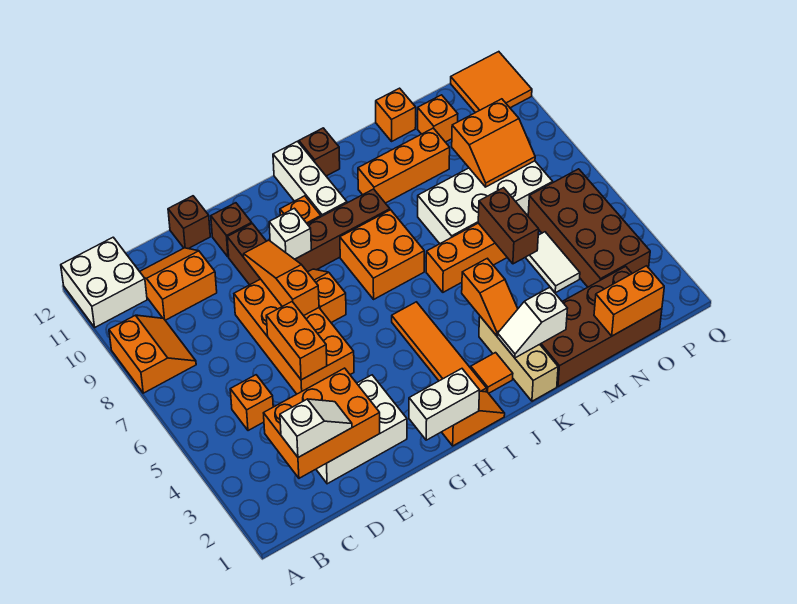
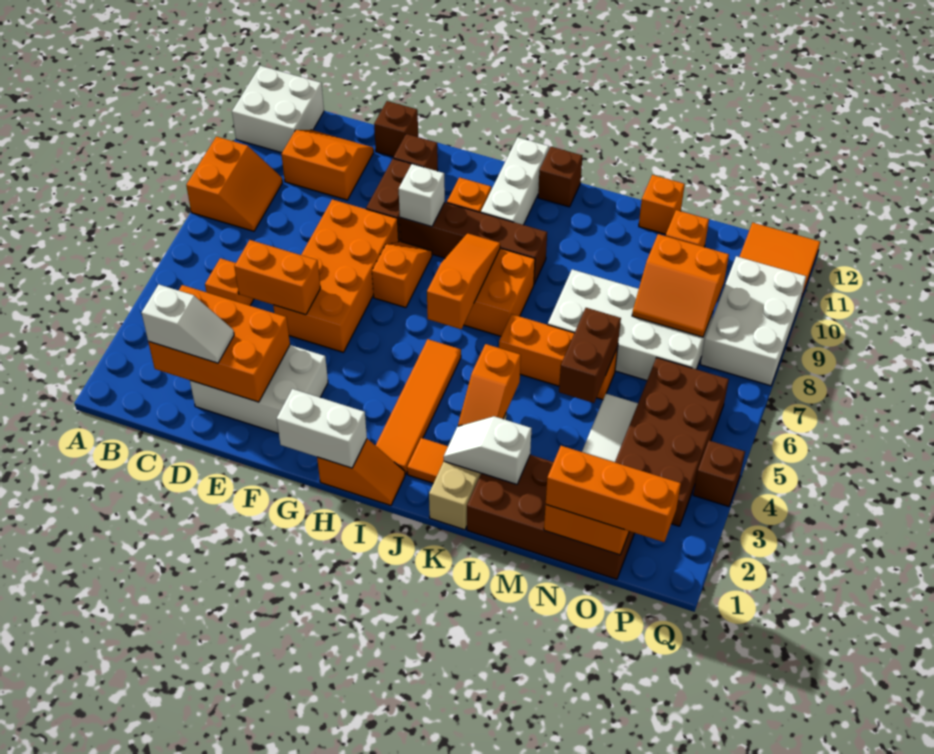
orange brick E5:E6 level 2 -> orange brick D5:E5 level 2
orange slope F7:F9 level 2 top 7 -> orange slope I6:I8 level 2 top 6
orange brick K10:M10 level 1 -> orange brick N1:P1 level 3
none -> white brick P8:Q10 level 1
none -> brown brick Q4 level 1

